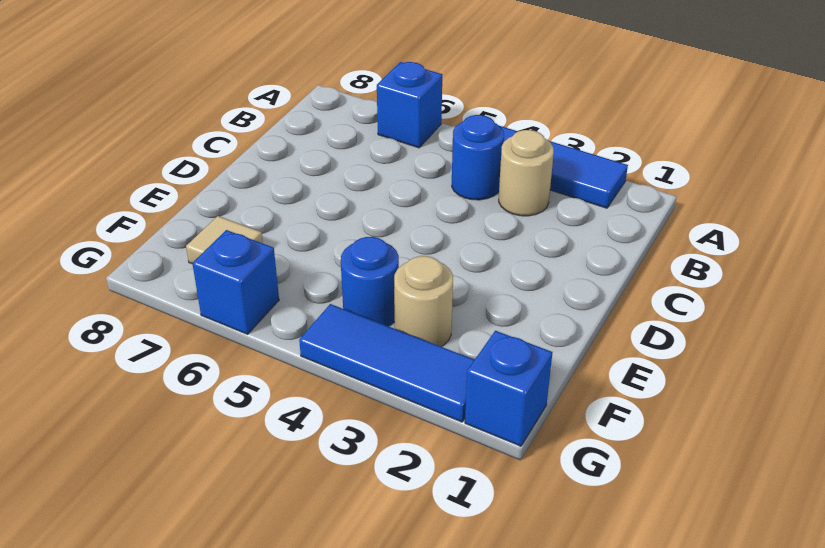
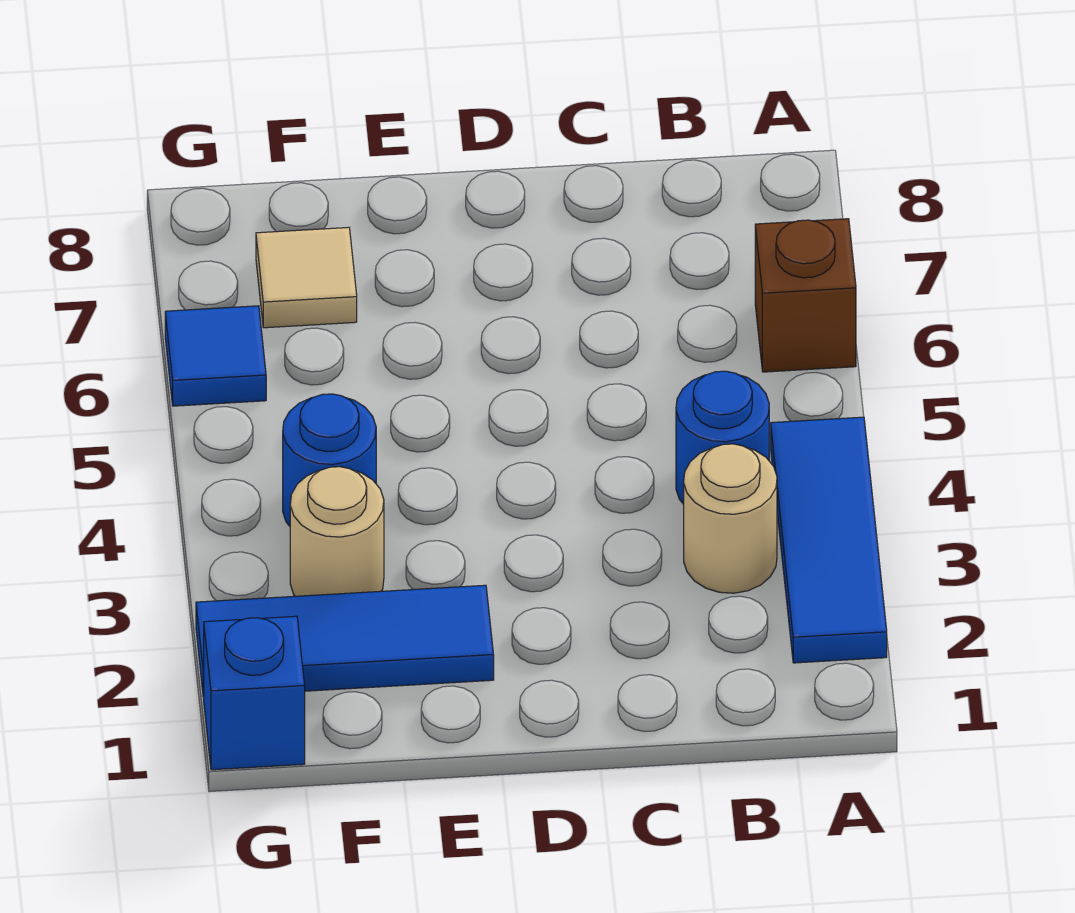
blue brick A6 level 1 -> brown brick A6 level 1
blue tile G2:G4 level 1 -> blue tile E2:G2 level 1
blue brick G6 level 1 -> blue tile G6 level 1

